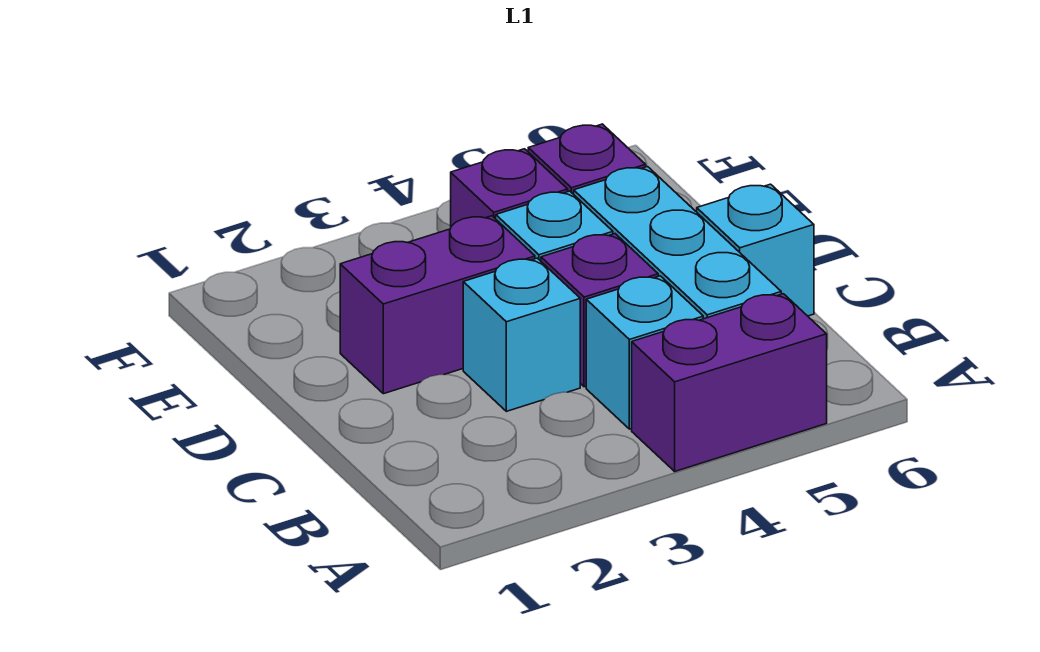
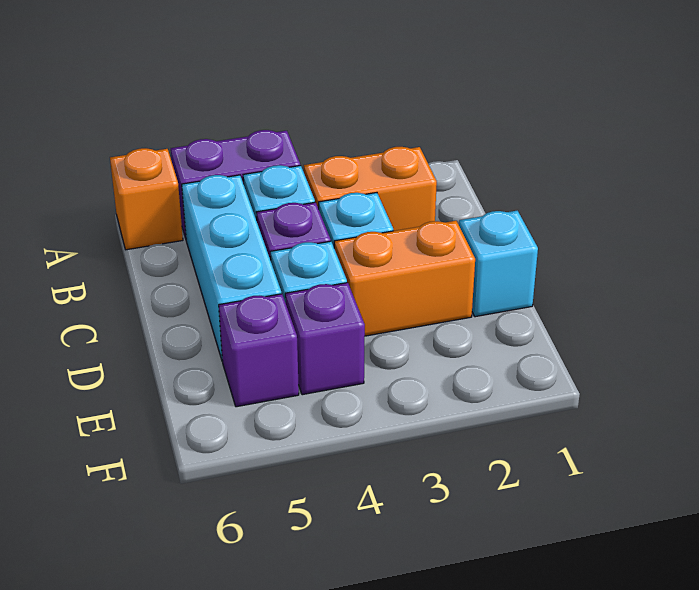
none -> orange brick A6 level 1
none -> orange brick B2:B3 level 1
cyan brick C6 level 1 -> cyan brick D1 level 1
purple brick D2:D3 level 1 -> orange brick D2:D3 level 1

